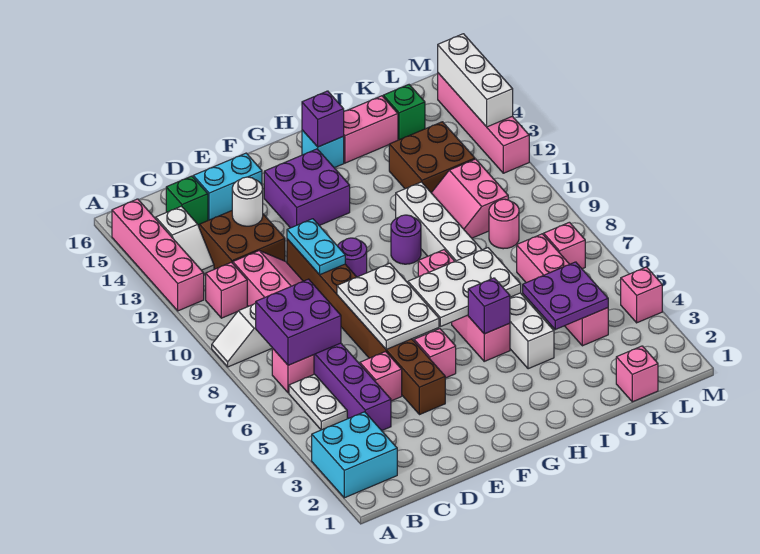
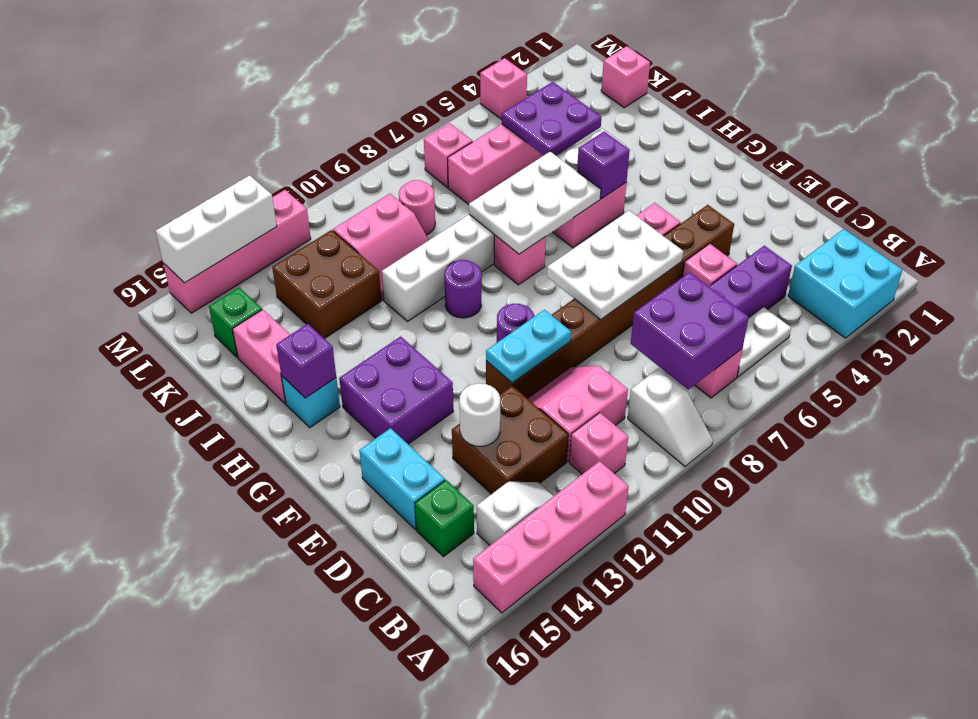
white plate G6:I7 level 2 -> white plate H6:I8 level 2

